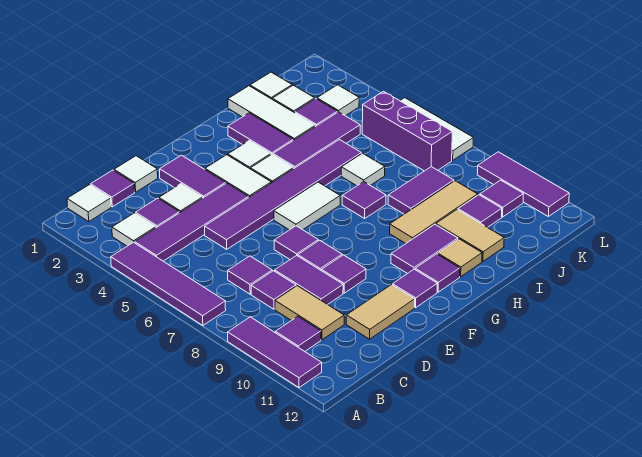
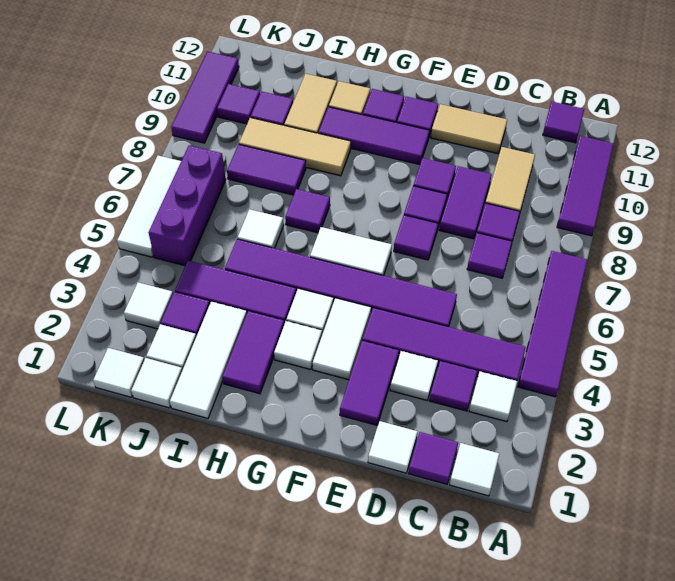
purple tile B10 level 1 -> purple tile B12 level 1
purple tile G10:H10 level 1 -> purple tile F10:H10 level 1
none -> white tile K1 level 1

